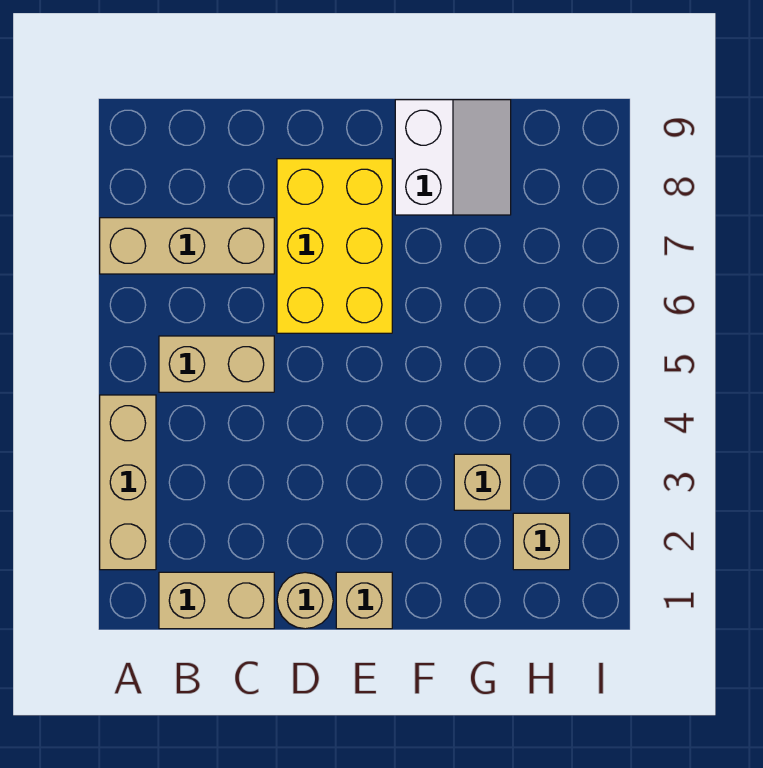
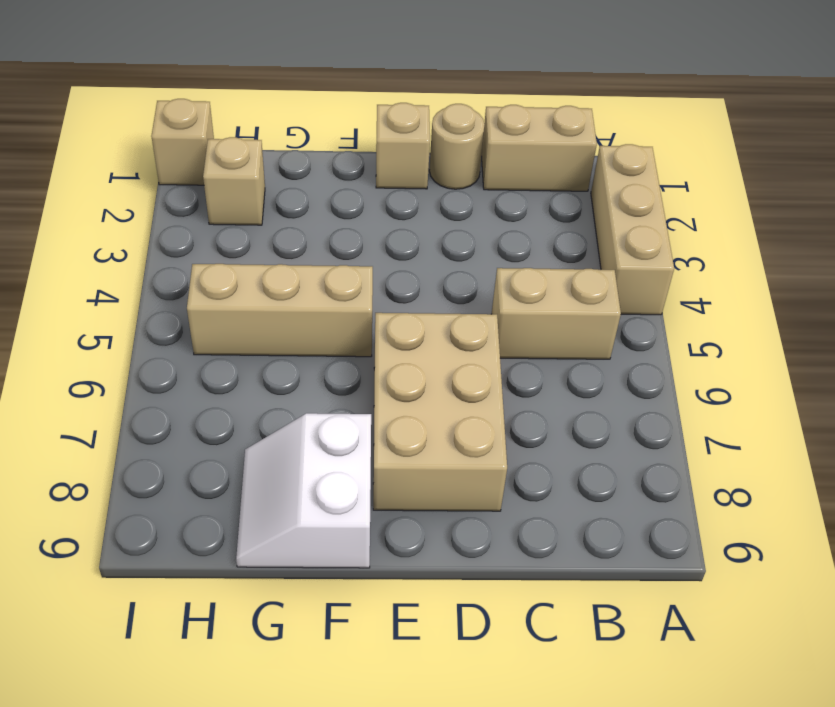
tan brick A7:C7 level 1 -> tan brick F5:H5 level 1
yellow brick D6:E8 level 1 -> tan brick D6:E8 level 1
tan brick G3 level 1 -> tan brick I1 level 1

